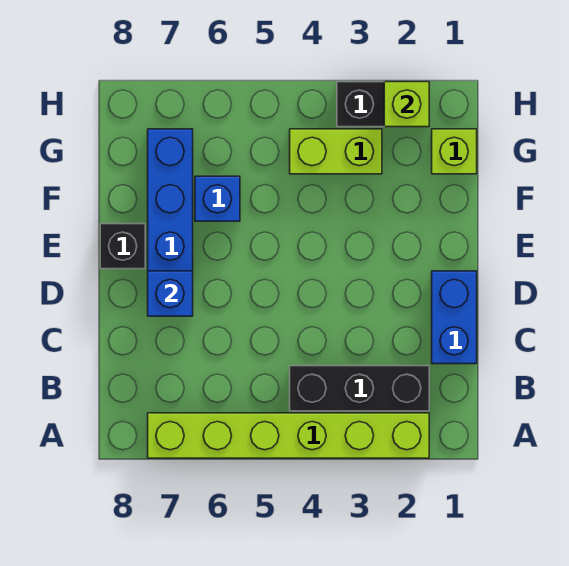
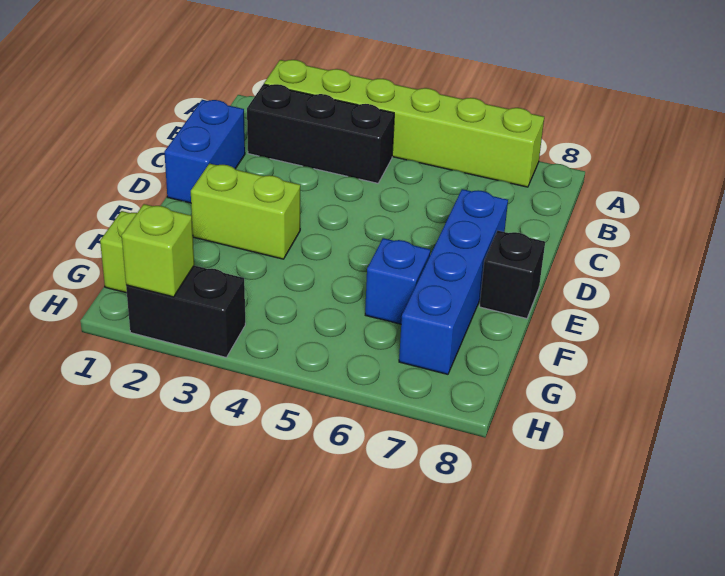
blue brick D7 level 2 -> none
lime brick G3:G4 level 1 -> lime brick E2:E3 level 1

